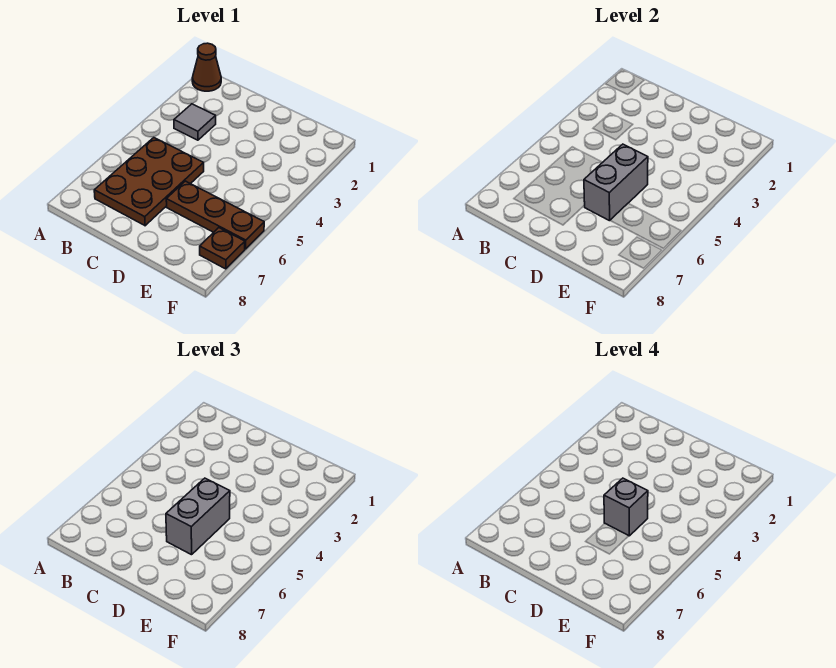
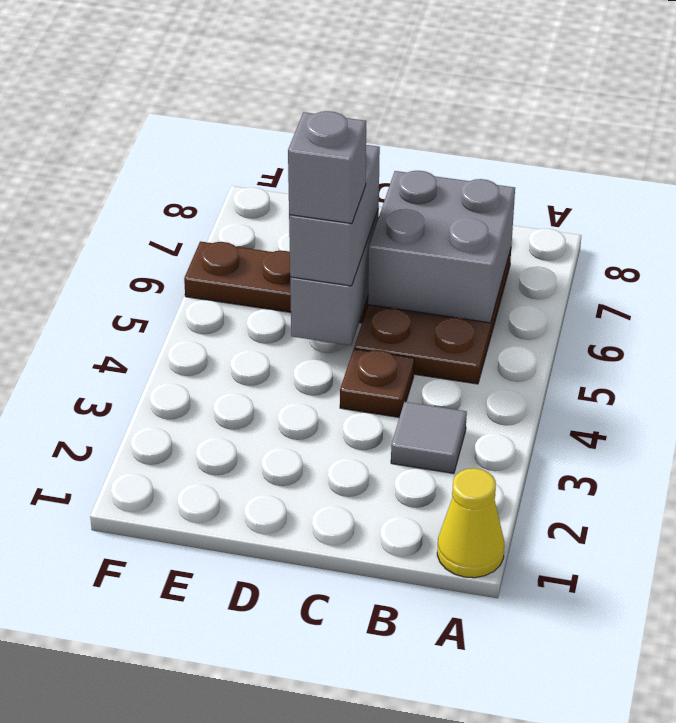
brown cone A1 level 1 -> yellow cone A1 level 1
none -> grey brick B6:C7 level 2
brown plate F7 level 1 -> brown plate C4 level 1

